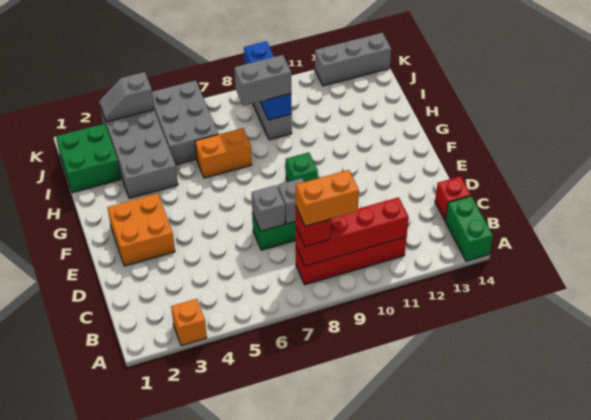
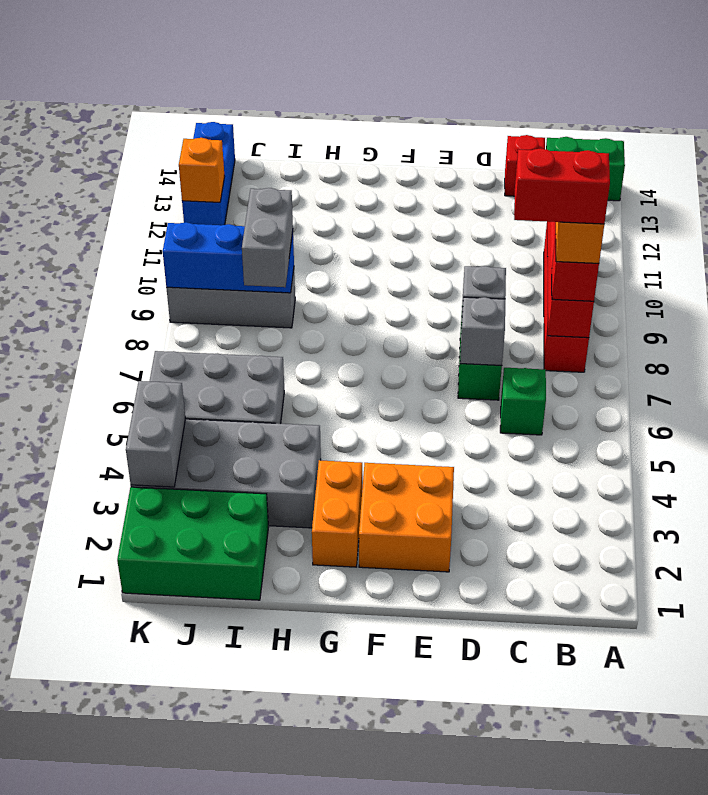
orange brick A3 level 1 -> orange brick K12 level 2
none -> red brick B8:C8 level 5
green brick F9 level 1 -> green brick C6 level 1
orange brick H6:H7 level 1 -> orange brick G2:G3 level 1
green brick I1:J2 level 1 -> green brick I1:K2 level 1
grey slope K3:K4 level 2 top 4 -> grey brick K3:K4 level 2
grey brick K12:K14 level 1 -> blue brick K12:K14 level 1

